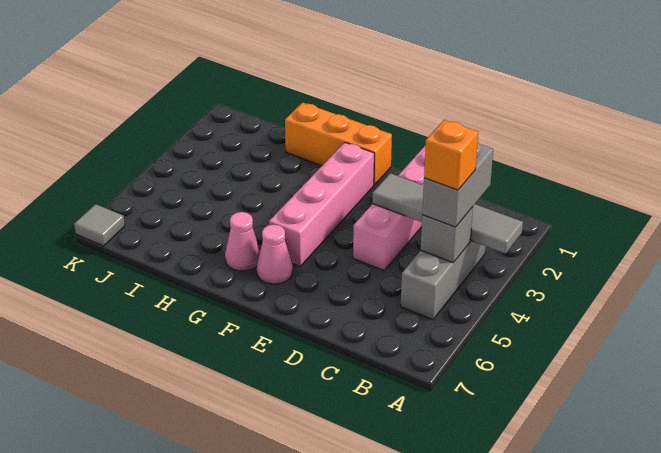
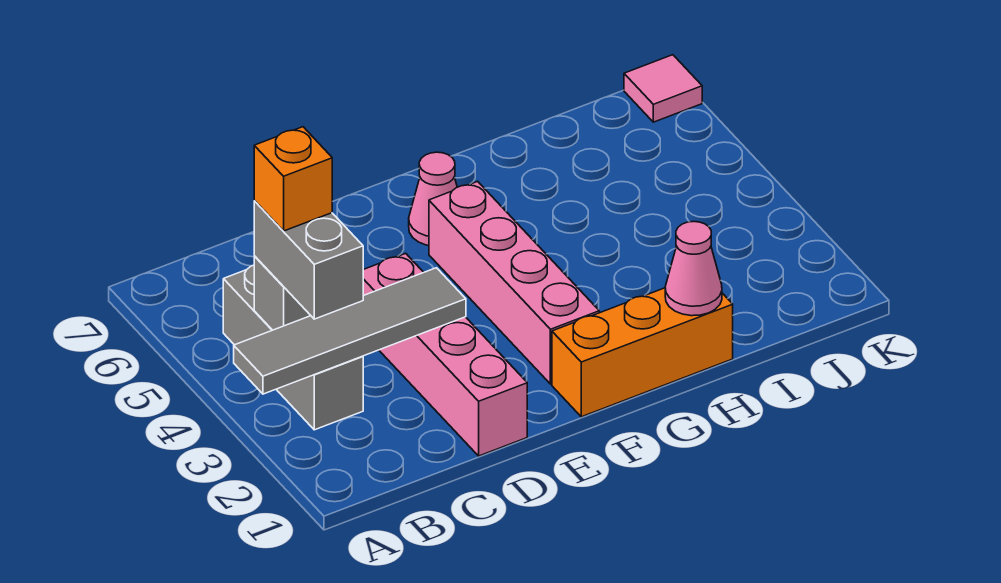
pink cone G6 level 1 -> pink cone H1 level 2
grey tile K7 level 1 -> pink tile K7 level 1

